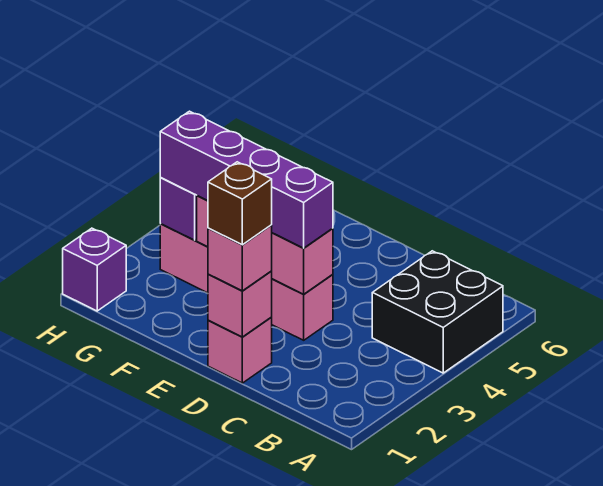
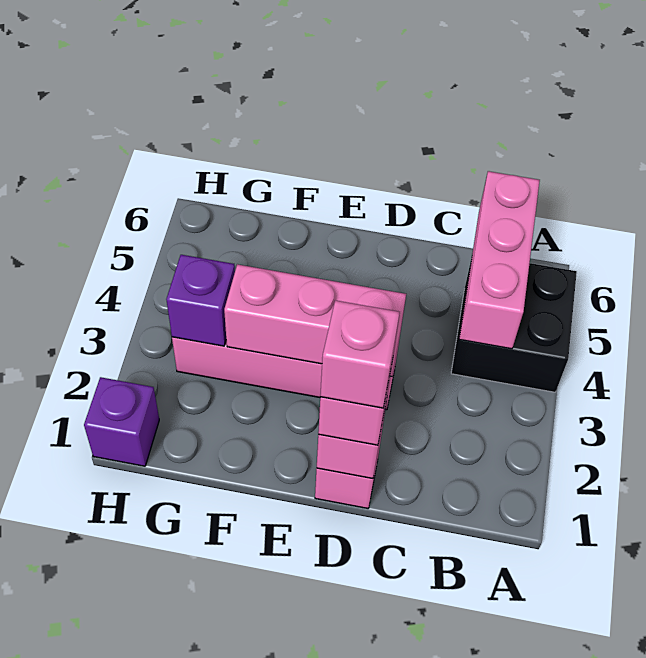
none -> pink brick B4:B6 level 2
brown brick D1 level 4 -> pink brick D1 level 4
purple brick D3:G3 level 3 -> none

